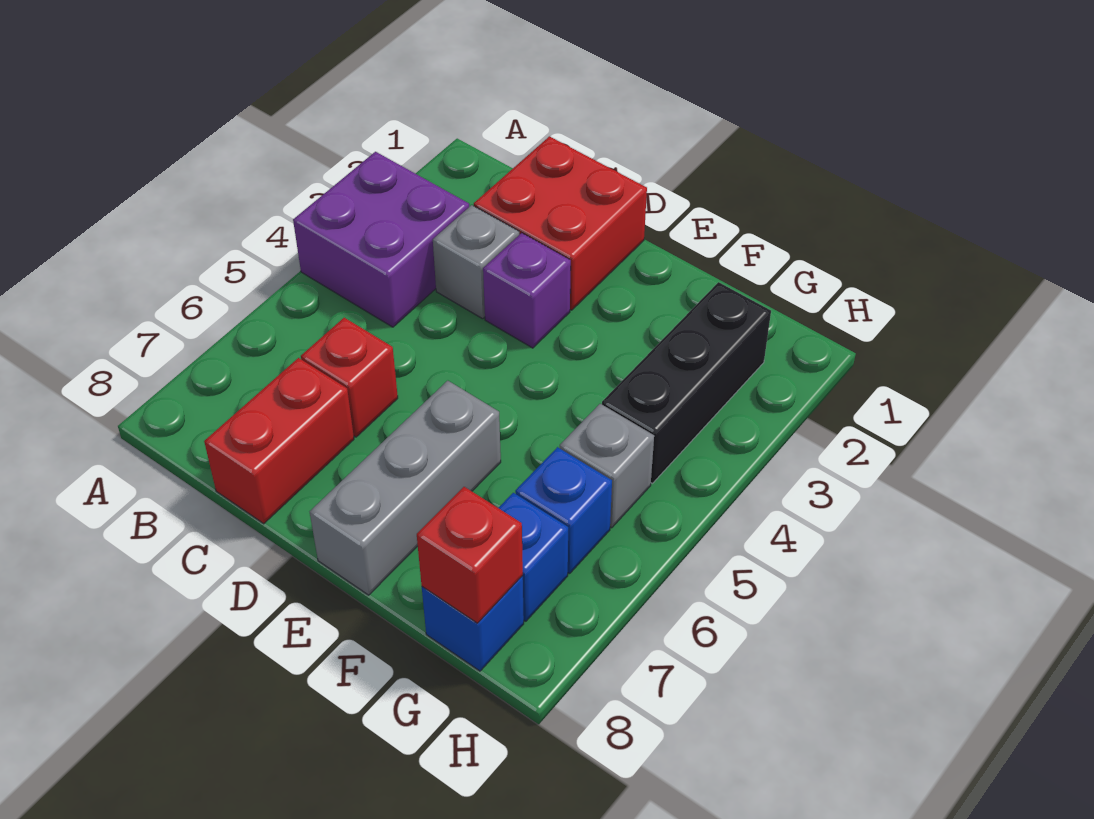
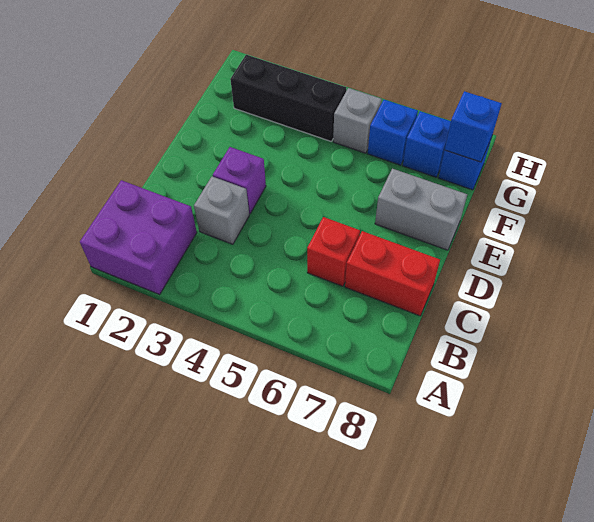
purple brick A3:B4 level 1 -> purple brick A1:B2 level 1
red brick C1:D2 level 1 -> none
grey brick E6:E8 level 1 -> grey brick E7:E8 level 1
red brick G8 level 2 -> blue brick G8 level 2

